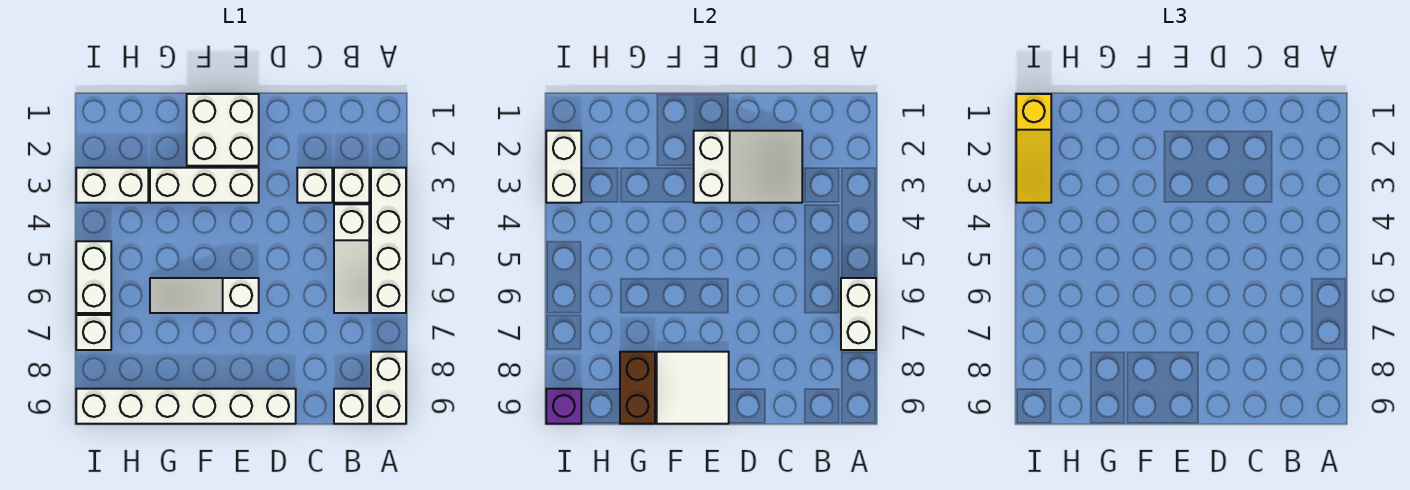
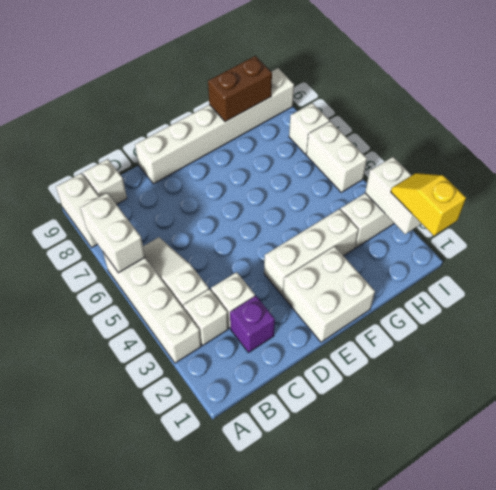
white slope C2:E3 level 2 top E -> none
white slope E6:G6 level 1 top E -> none
white tile E8:F9 level 2 -> none
brown brick G8:G9 level 2 -> brown brick G9:H9 level 2
yellow slope I1:I3 level 3 top 1 -> yellow slope I1:I2 level 3 top 1
purple brick I9 level 2 -> purple brick C2 level 1

